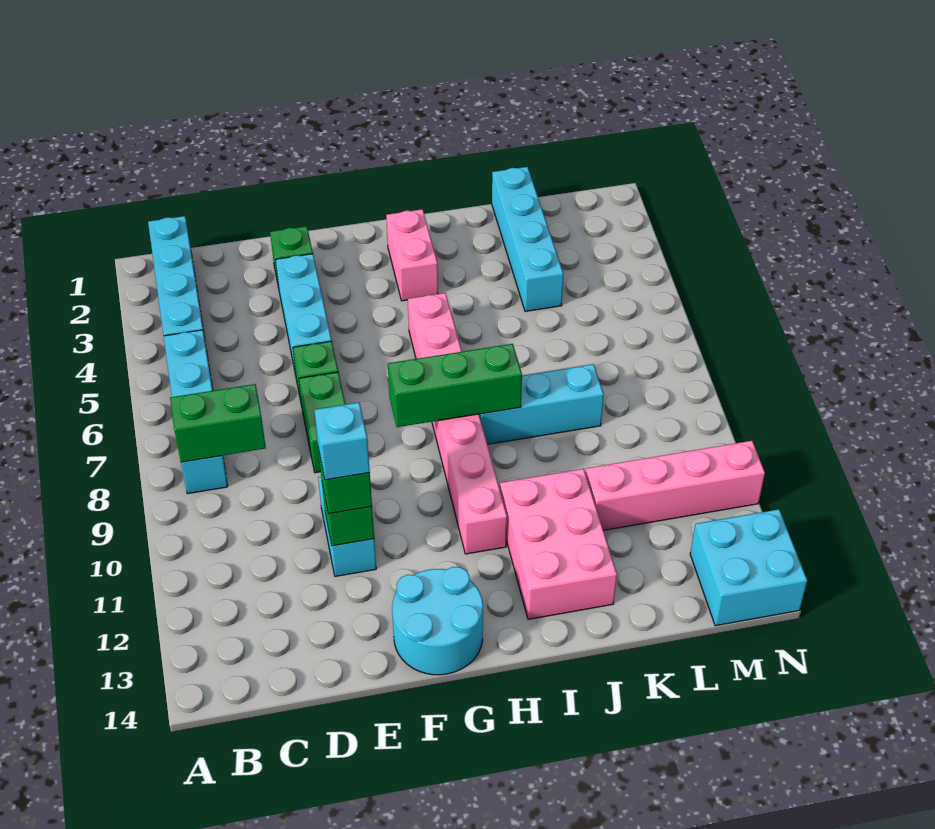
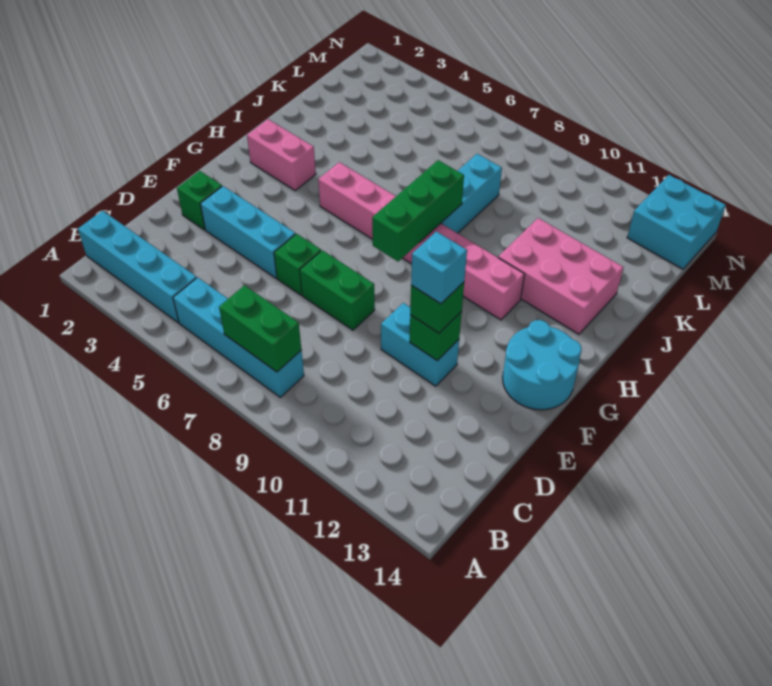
green brick B8:C8 level 2 -> green brick B7:B8 level 2
cyan brick K1:K4 level 1 -> none
pink brick K11:N11 level 1 -> none

